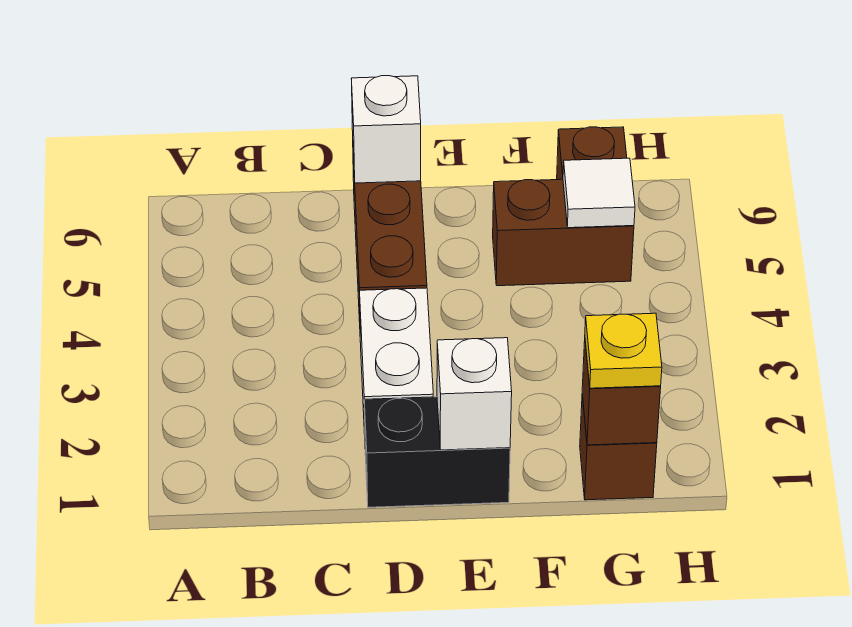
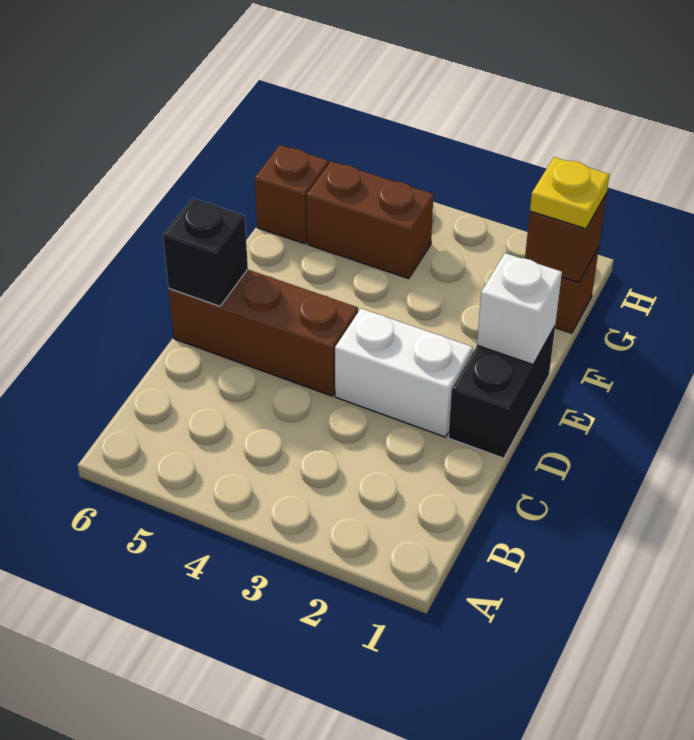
white brick D6 level 2 -> black brick D6 level 2
brown brick F5:G5 level 1 -> brown brick G4:G5 level 1
white tile G5 level 2 -> none

